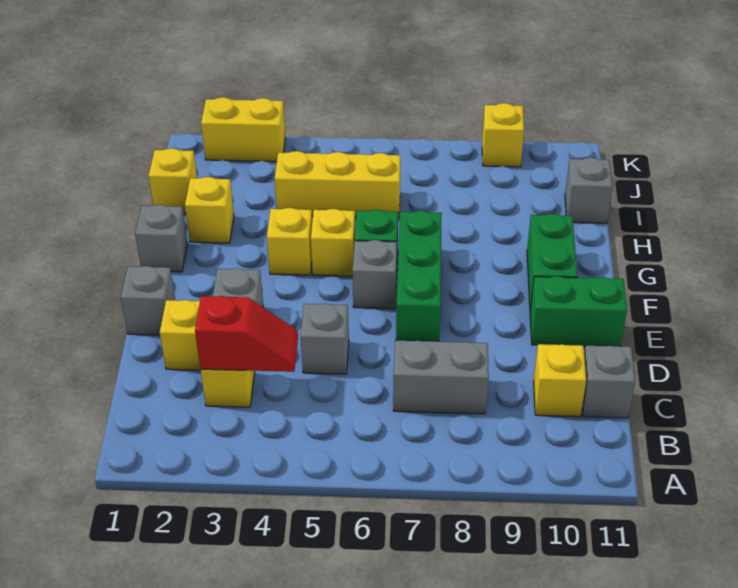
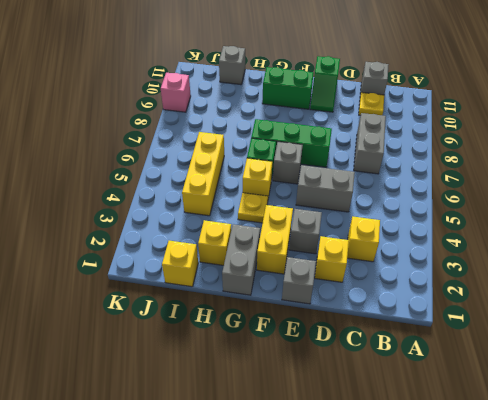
red slope C3:C4 level 2 top 3 -> none
yellow brick C10 level 1 -> yellow plate C10 level 1
grey brick D5 level 1 -> grey brick D5:E5 level 1
green brick E10:E11 level 1 -> green slope E10:E11 level 1 top 11
grey brick G1 level 1 -> grey brick G1:G2 level 1
yellow brick G4 level 1 -> yellow plate G4 level 1
yellow brick K2:K3 level 1 -> yellow brick F2:F3 level 1
yellow brick K9 level 1 -> pink brick K9 level 1

